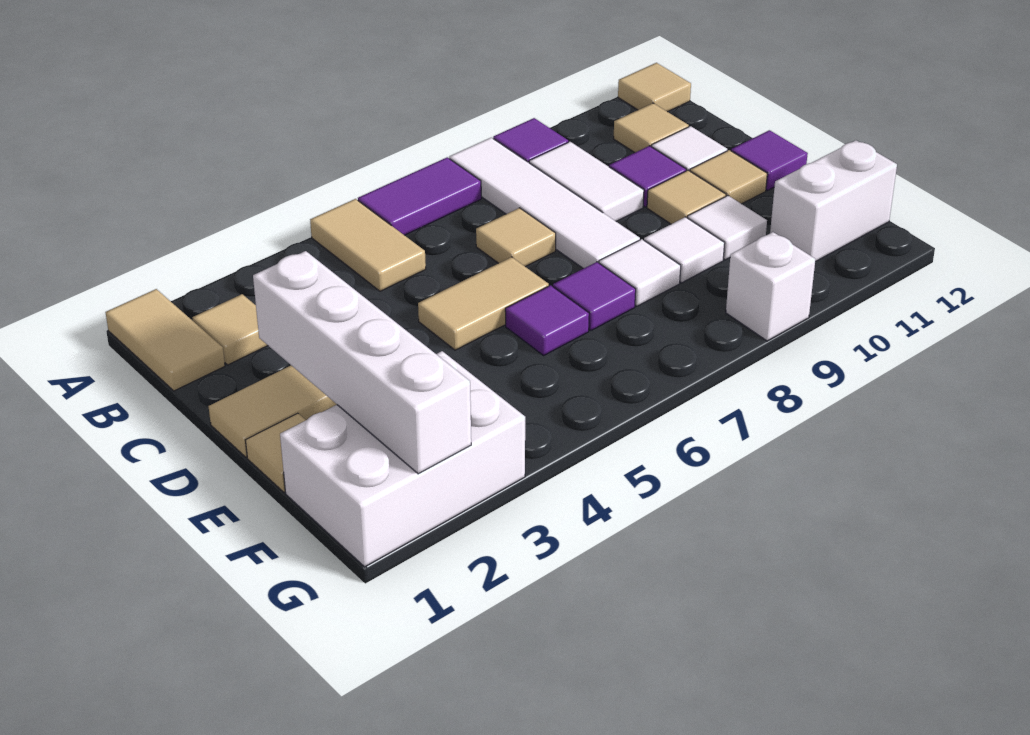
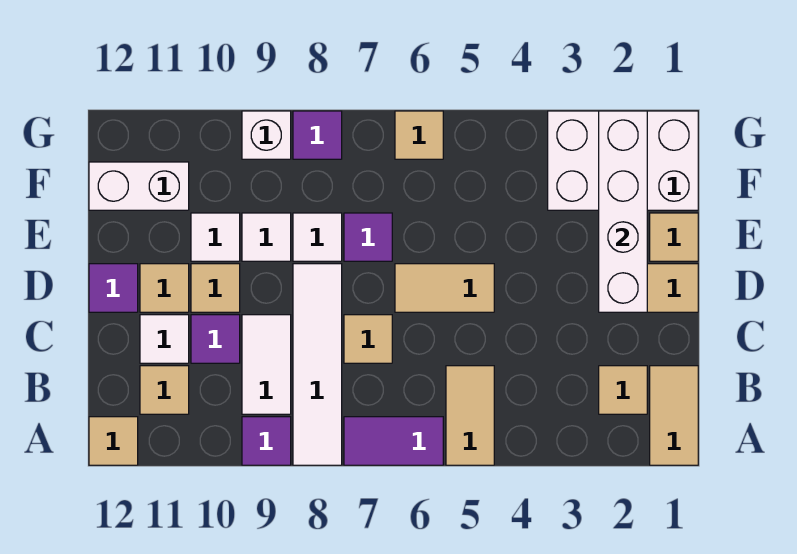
purple tile E6 level 1 -> purple tile G8 level 1
none -> tan tile G6 level 1

